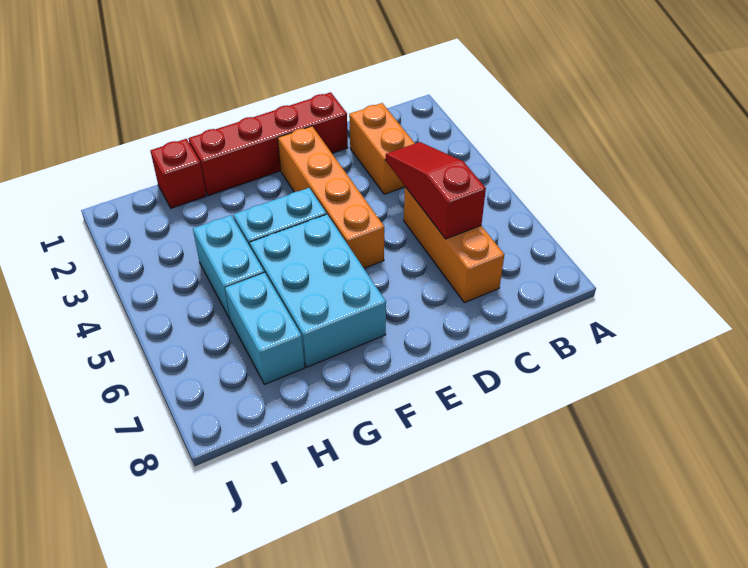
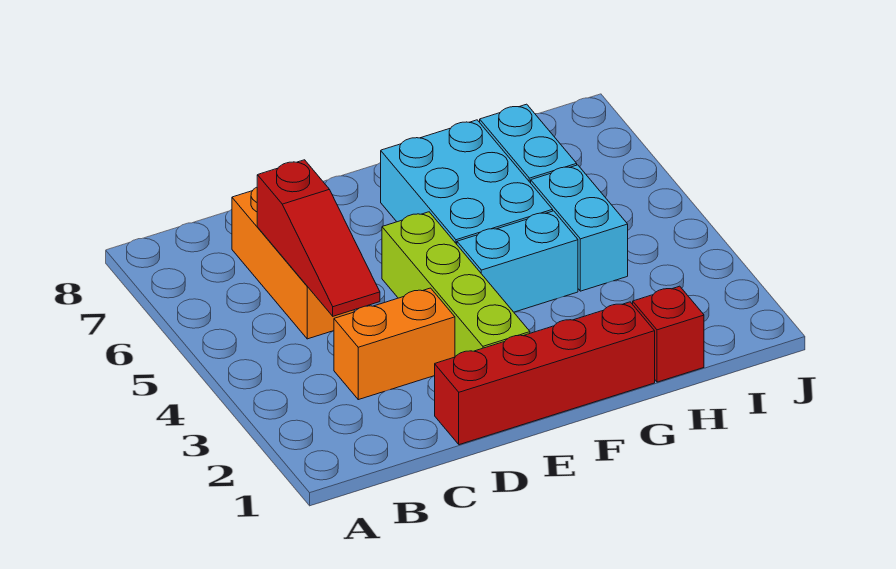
orange brick C2:C3 level 1 -> orange brick C3:D3 level 1
orange brick E2:E5 level 1 -> lime brick E2:E5 level 1

